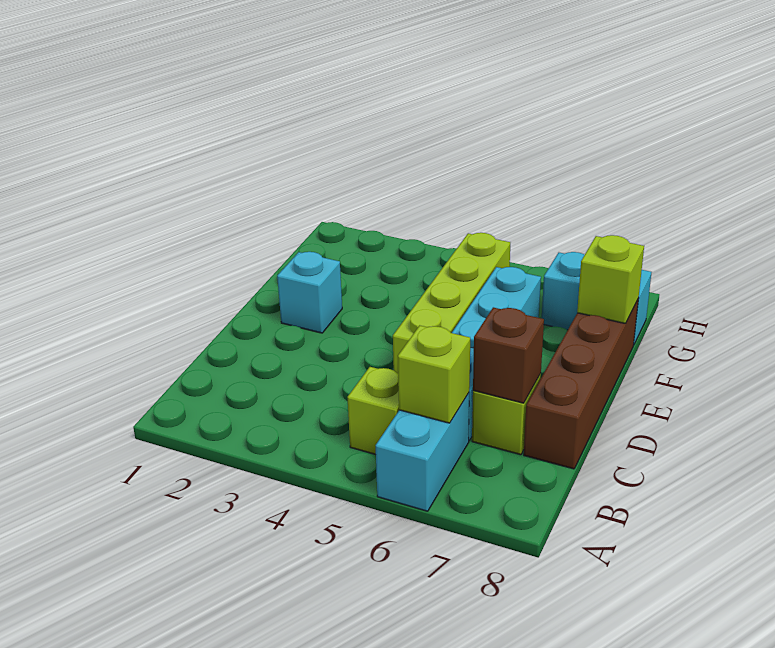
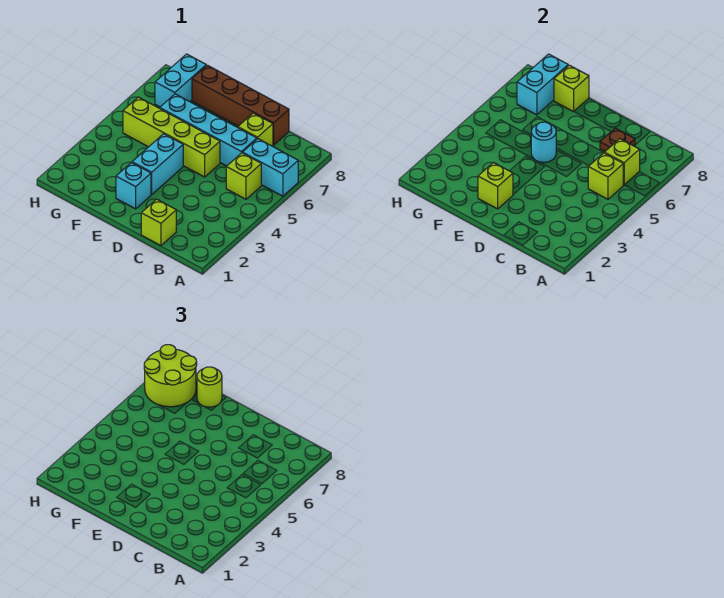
none -> lime brick B5 level 2
none -> lime brick C1 level 1
brown brick C7 level 2 -> brown plate C7 level 2
none -> lime brick E2 level 2
none -> cyan brick E3:E4 level 1
none -> cyan round brick E5 level 2
none -> lime round brick F8 level 3
none -> cyan brick G7:G8 level 2
none -> lime round brick G7:H8 level 3

